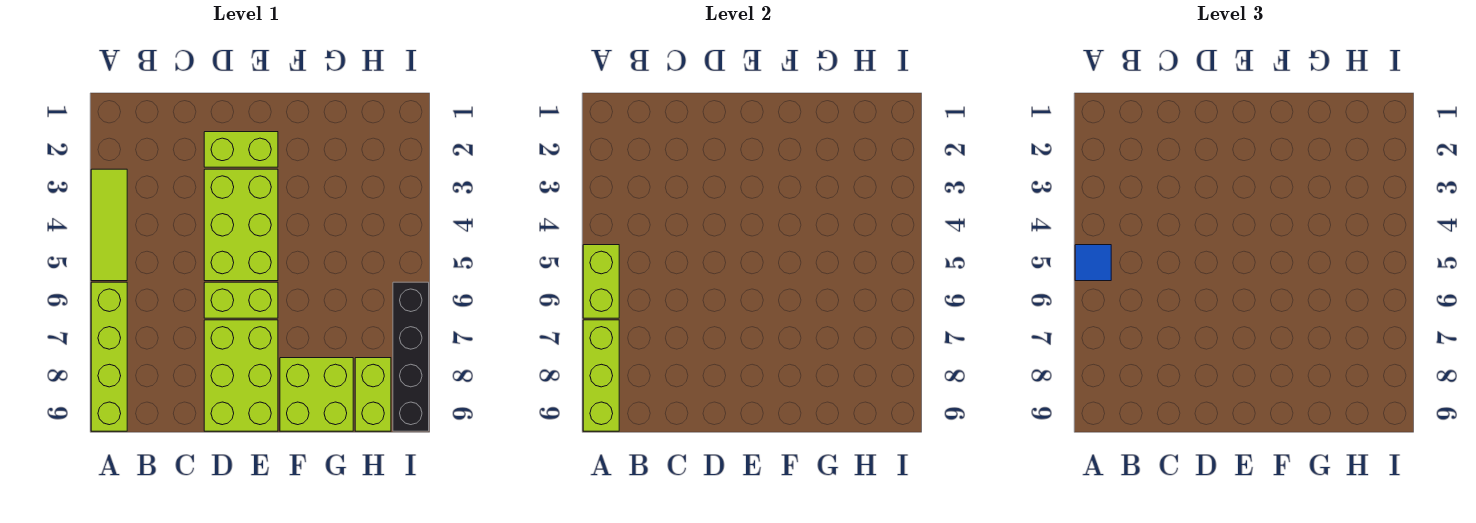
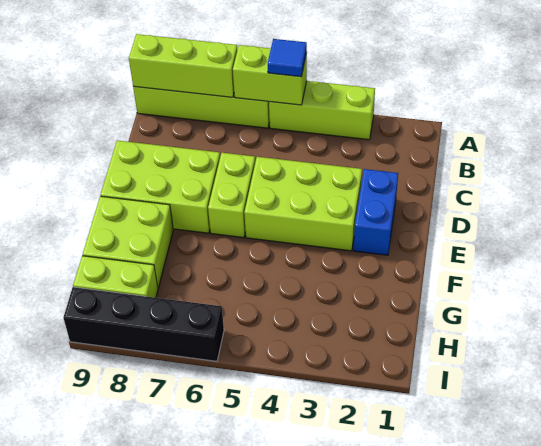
lime tile A3:A5 level 1 -> lime brick A3:A5 level 1
lime brick D2:E2 level 1 -> blue brick D2:E2 level 1

